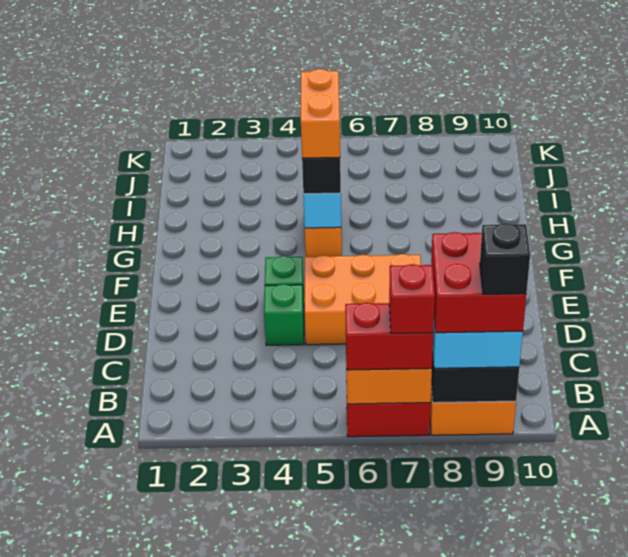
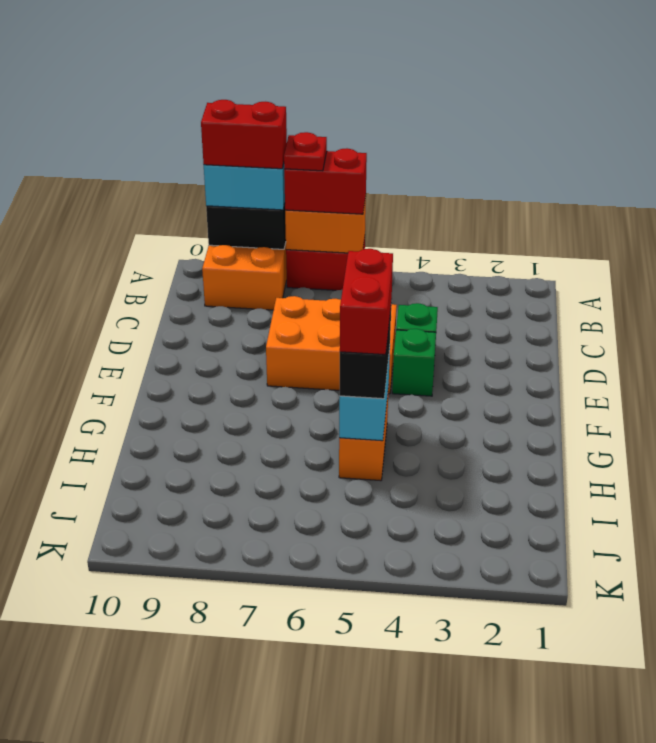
red brick A7 level 4 -> red plate A7 level 4
red brick A8:B9 level 4 -> red brick A8:A9 level 4
black brick A9 level 5 -> none
orange brick G5:H5 level 4 -> red brick G5:H5 level 4

